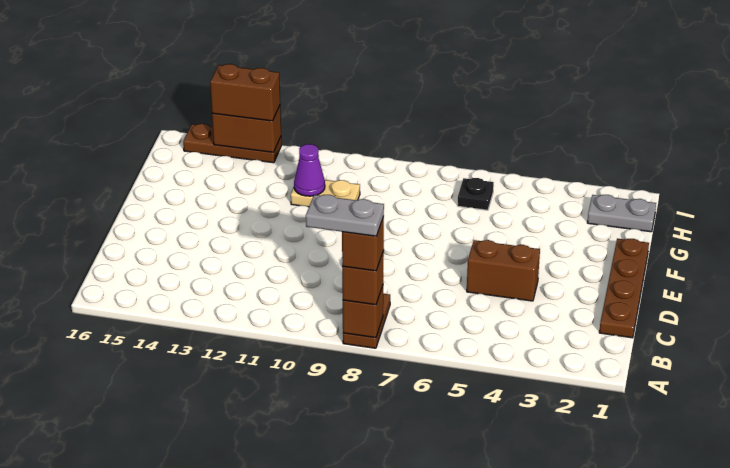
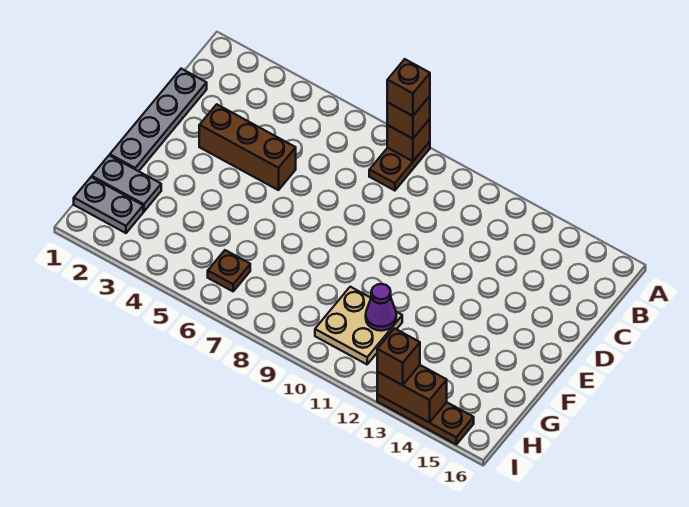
grey plate A8:A9 level 5 -> grey plate G1:G2 level 1
brown plate C1:F1 level 1 -> grey plate C1:F1 level 1
brown brick D4:D5 level 1 -> brown brick D3:D5 level 1
tan plate G10:G11 level 1 -> tan plate G10:H11 level 1
black plate H6 level 1 -> brown plate H6 level 1
brown brick I13:I14 level 3 -> brown brick I13 level 3

